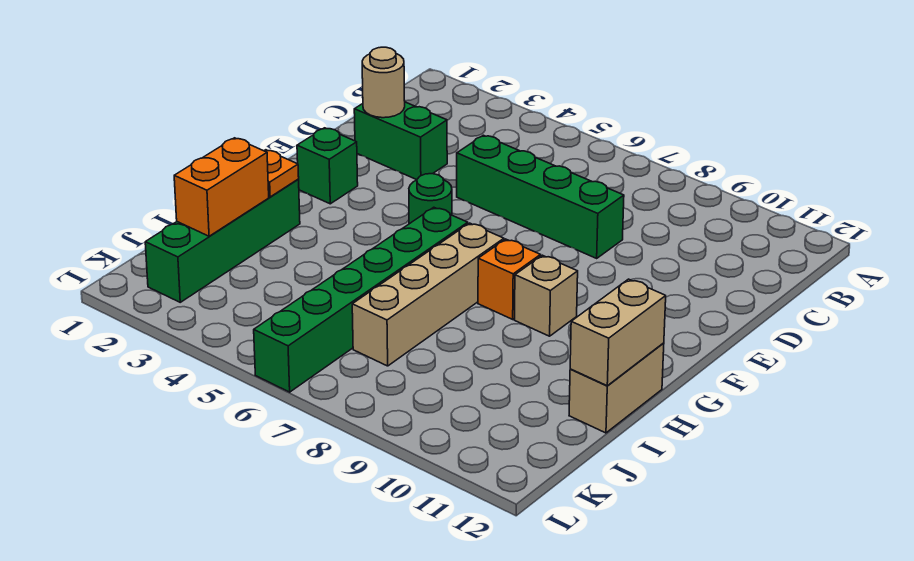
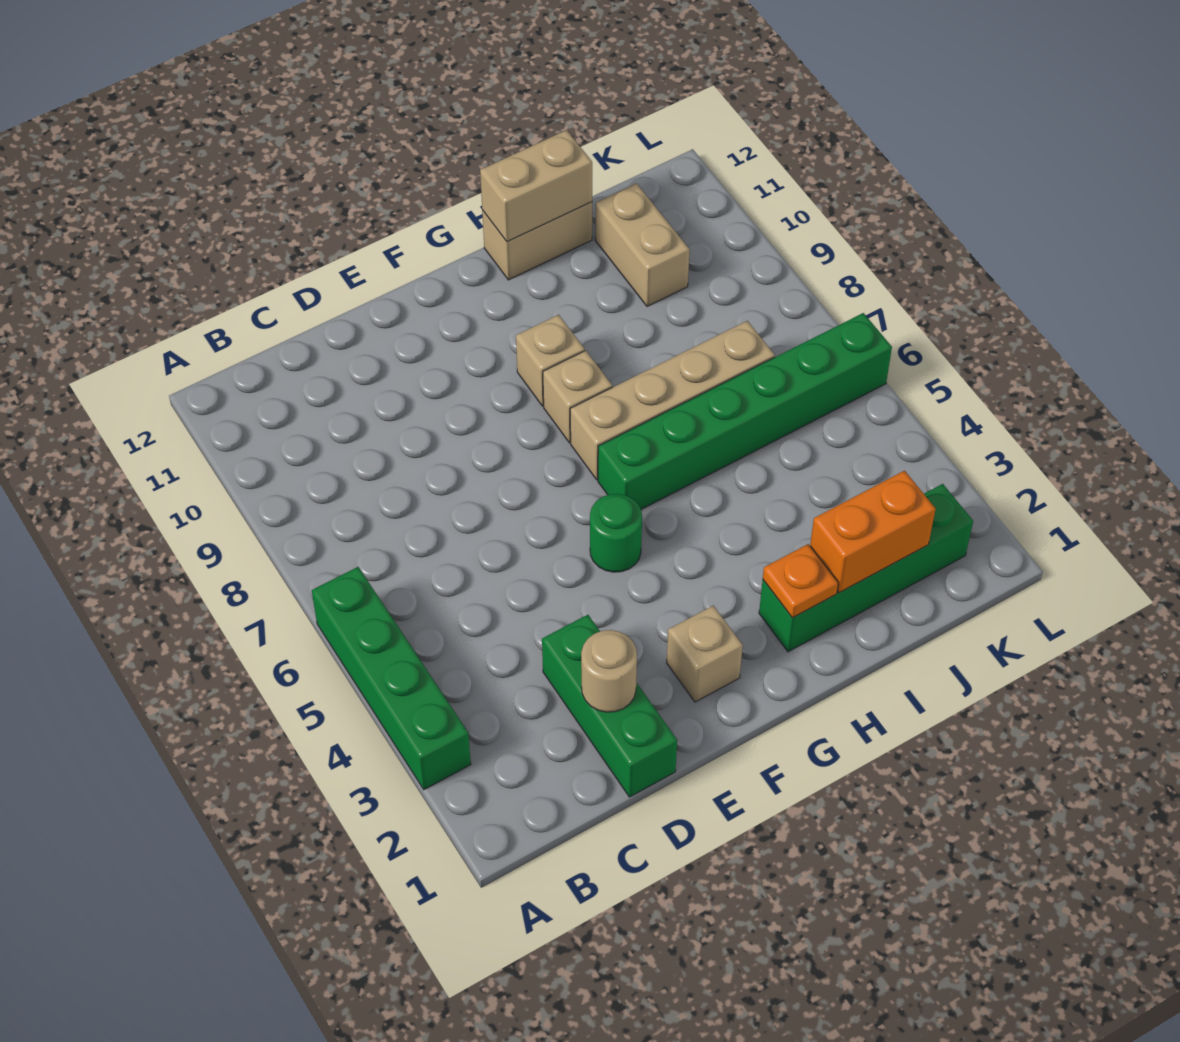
green brick D2:D3 level 1 -> green brick D1:D3 level 1
green brick D5:D8 level 1 -> green brick A3:A6 level 1
green brick F2 level 1 -> tan brick F2 level 1
orange brick G8 level 1 -> tan brick G8 level 1
none -> tan brick J10:J11 level 1

